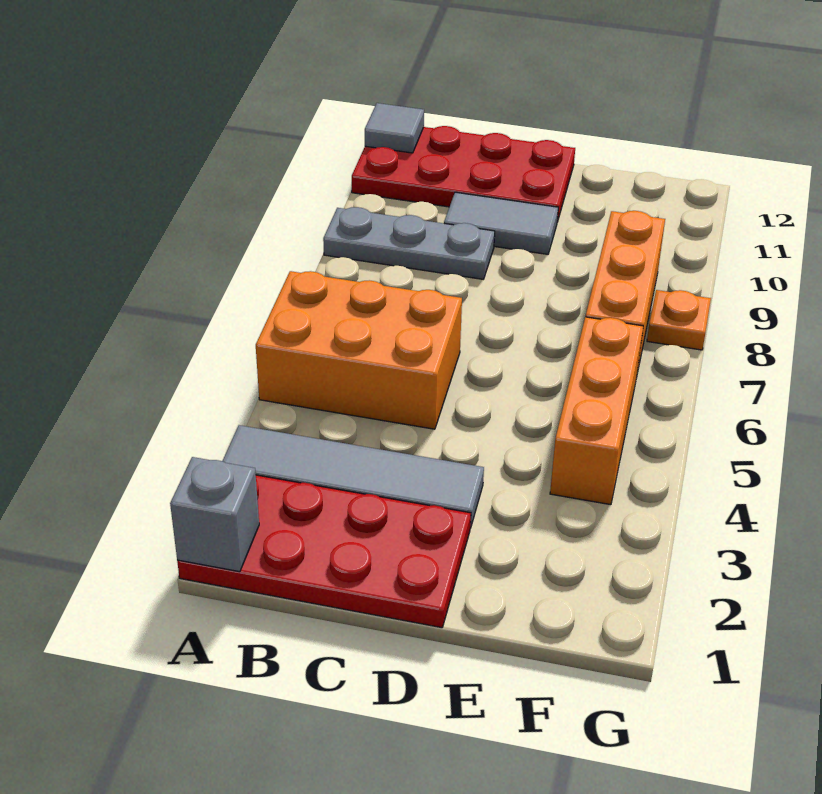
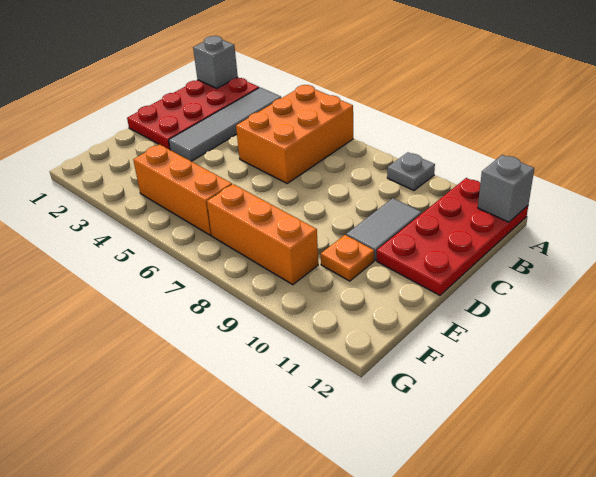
grey plate A9:C9 level 1 -> grey plate A9 level 1
grey tile A12 level 2 -> grey brick A12 level 2
orange plate G8 level 1 -> orange plate E10 level 1

